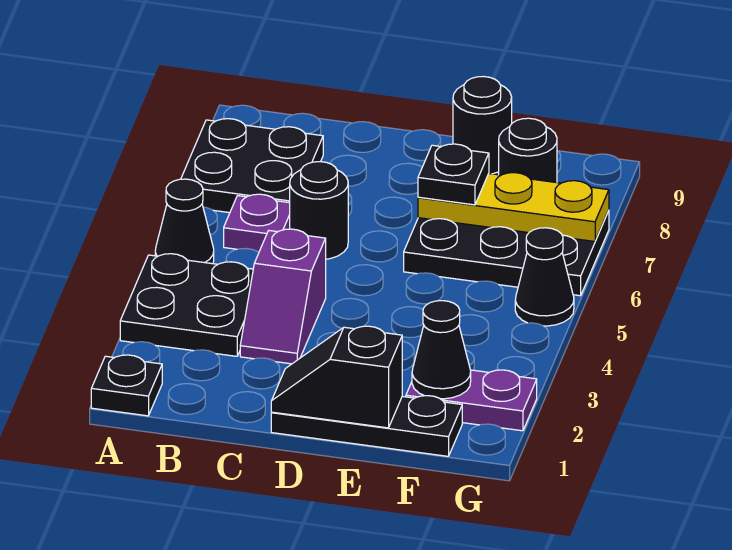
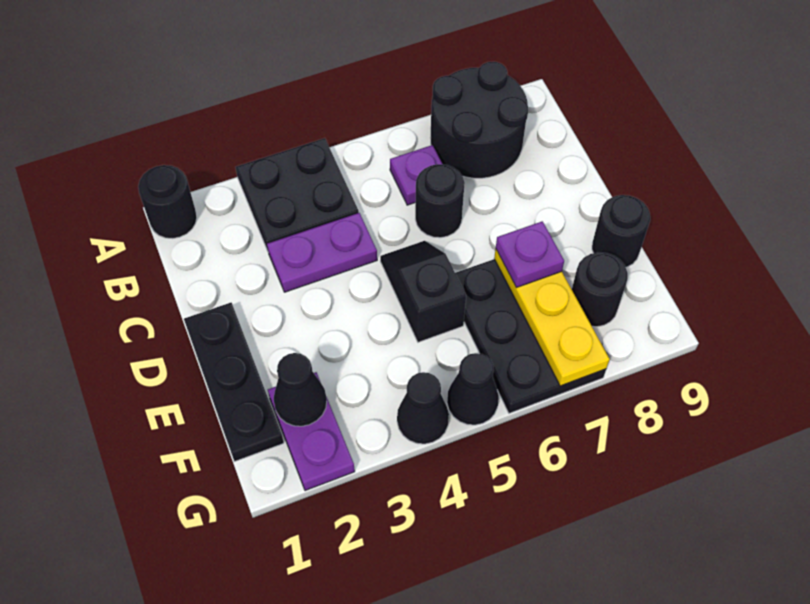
black plate A1 level 1 -> black round brick A1 level 1
black cone A5 level 1 -> black cone G4 level 1
black plate A7:B8 level 1 -> black round brick A7:B8 level 1
purple slope C3:C4 level 1 top 4 -> purple plate C3:C4 level 1
black slope D1:E1 level 2 top E -> black slope D5:E5 level 1 top E
black plate E7 level 3 -> purple plate E7 level 3

